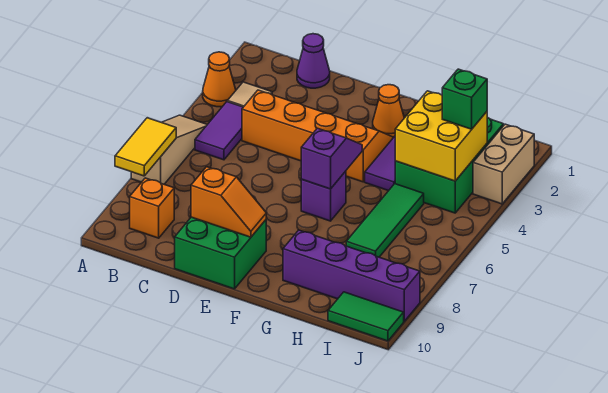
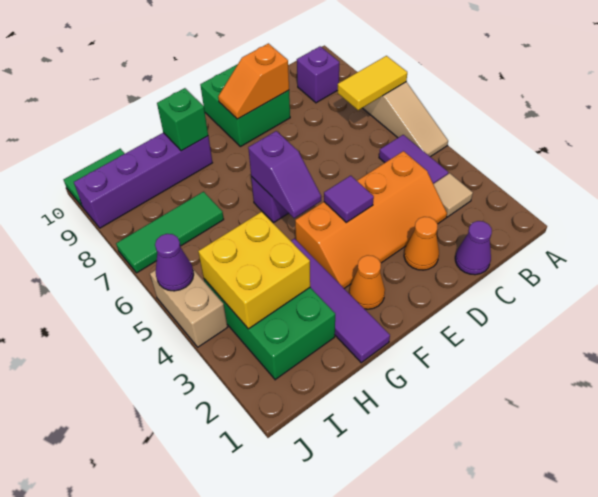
orange cone A3 level 1 -> orange cone D2 level 1
yellow tile A7:A8 level 2 -> yellow tile A7:B7 level 2
orange brick B9 level 1 -> purple brick B9 level 1
none -> purple tile E4 level 2
green tile H5:H7 level 1 -> green tile H7:J7 level 1
green brick I3 level 3 -> green brick G9 level 2
tan brick J2:J3 level 1 -> tan brick J4:J5 level 1
none -> purple cone J5 level 2

